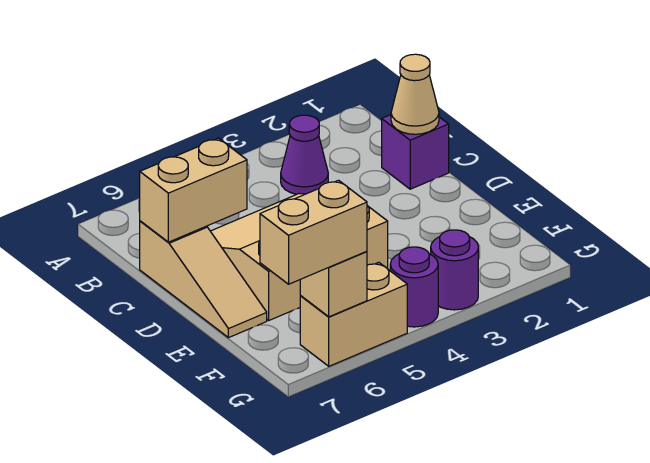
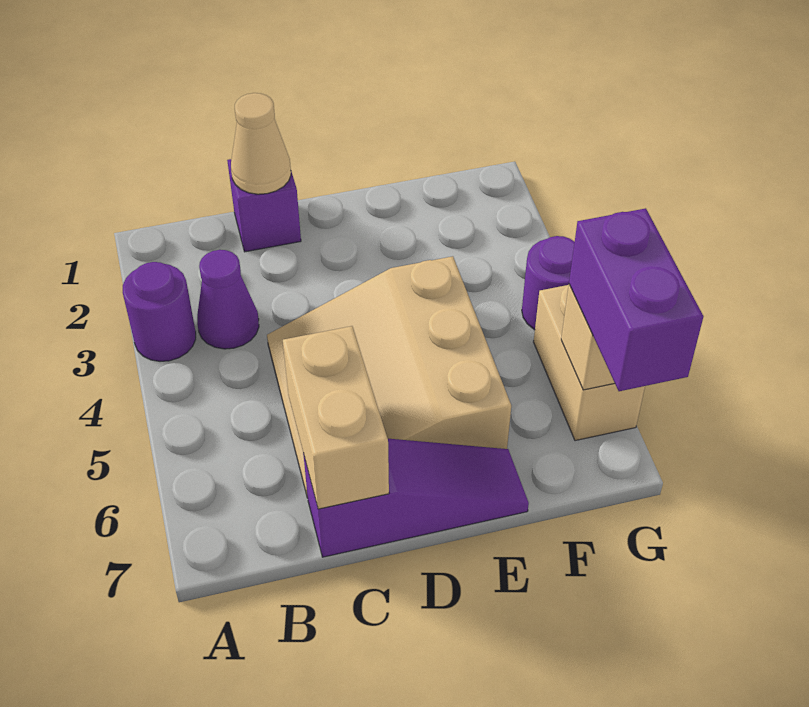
tan slope C7:E7 level 1 top C -> purple slope C7:E7 level 1 top C
purple round brick G3 level 1 -> purple round brick A3 level 1
tan brick G6:G7 level 3 -> purple brick G6:G7 level 3

